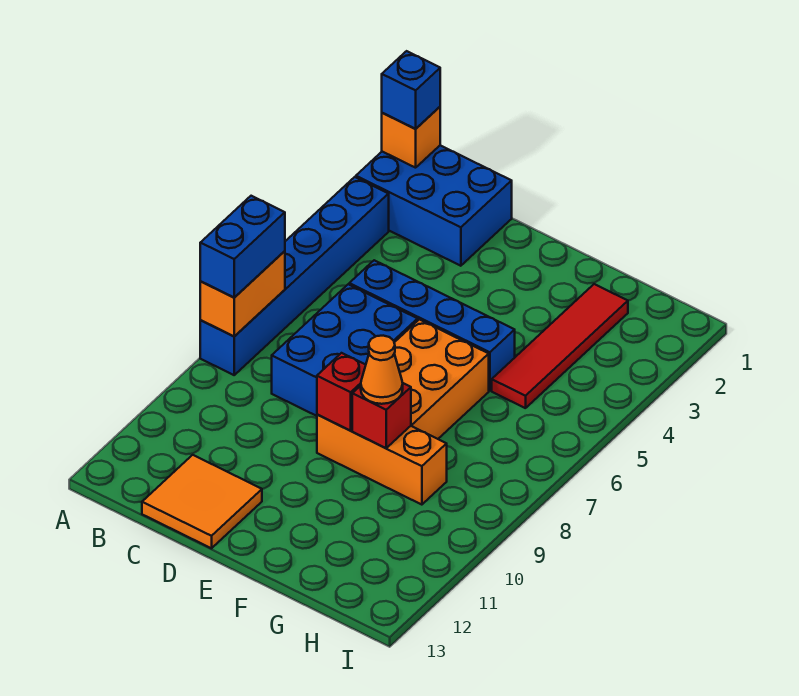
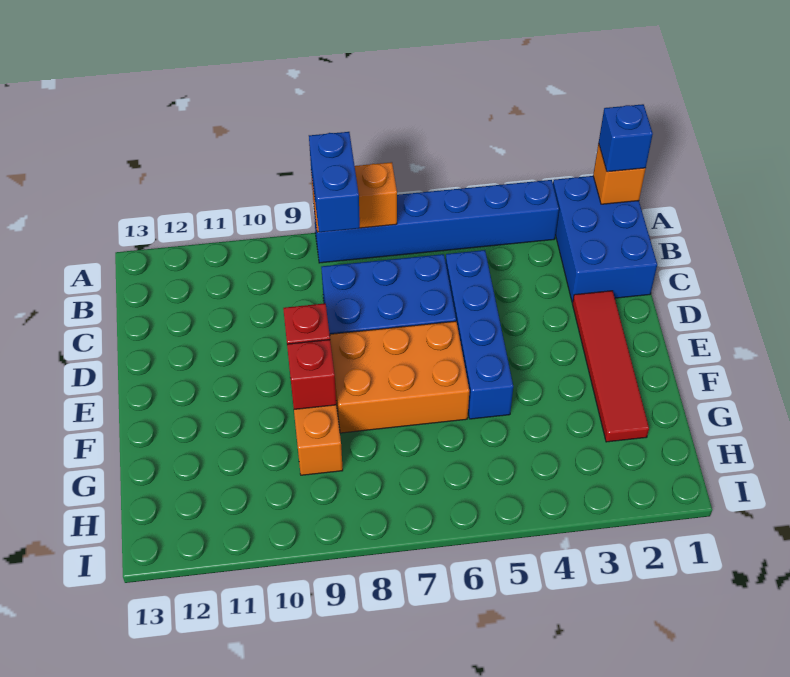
blue brick A7:A8 level 3 -> blue brick A8:B8 level 3
orange tile C12:D13 level 1 -> none
orange cone F9 level 3 -> none
red tile G2:G5 level 1 -> red tile D2:G2 level 1

